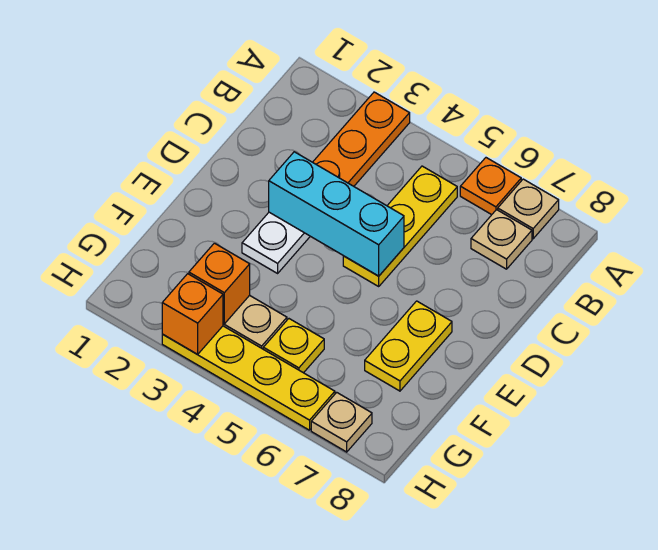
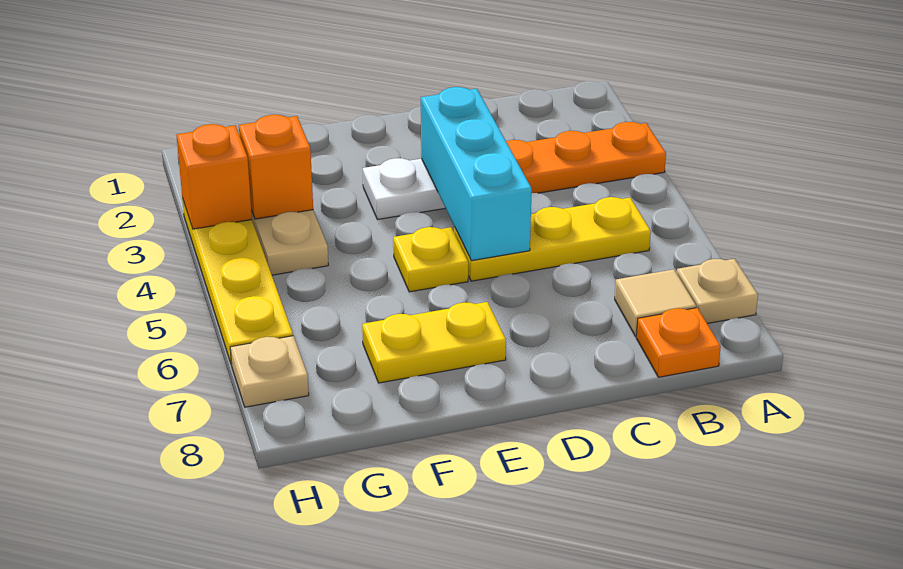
orange plate A6 level 1 -> orange plate B8 level 1
tan plate B7 level 1 -> tan tile B7 level 1
yellow plate G5 level 1 -> yellow plate E5 level 1

